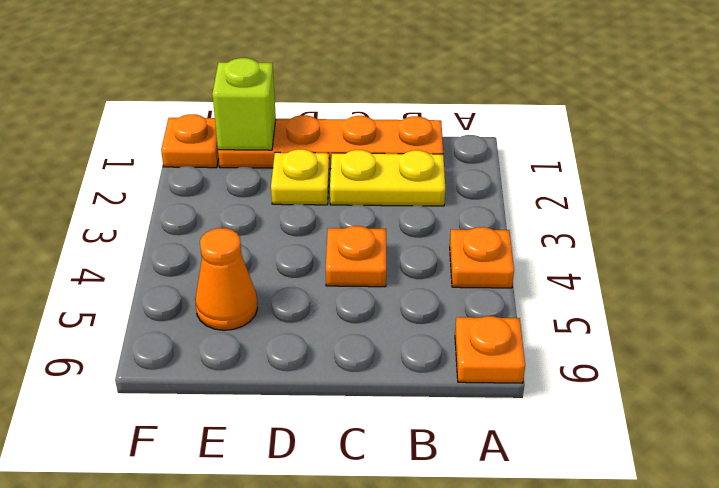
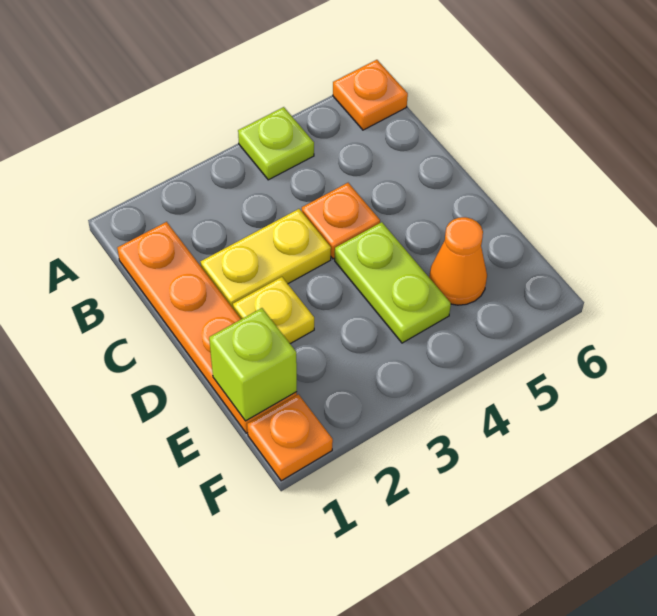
orange plate A4 level 1 -> lime plate A4 level 1
yellow plate B2:C2 level 1 -> yellow plate C2:C3 level 1
none -> lime plate D4:E4 level 1

